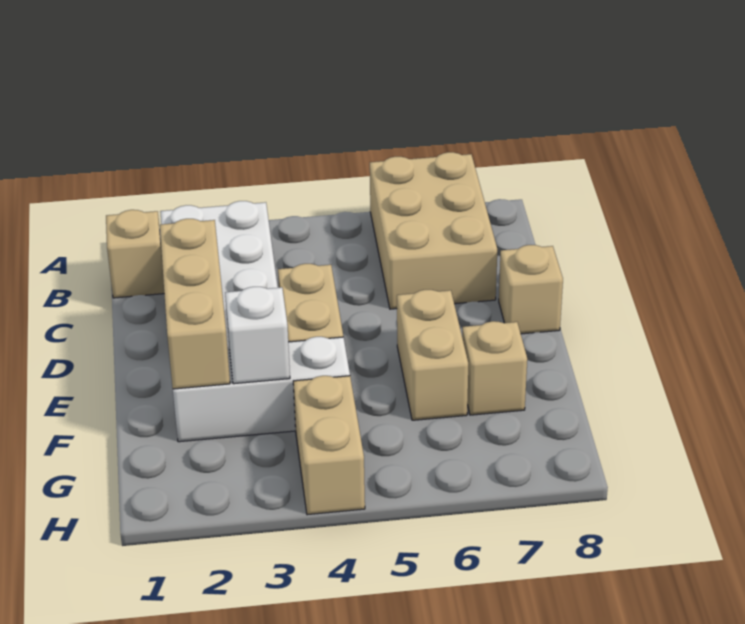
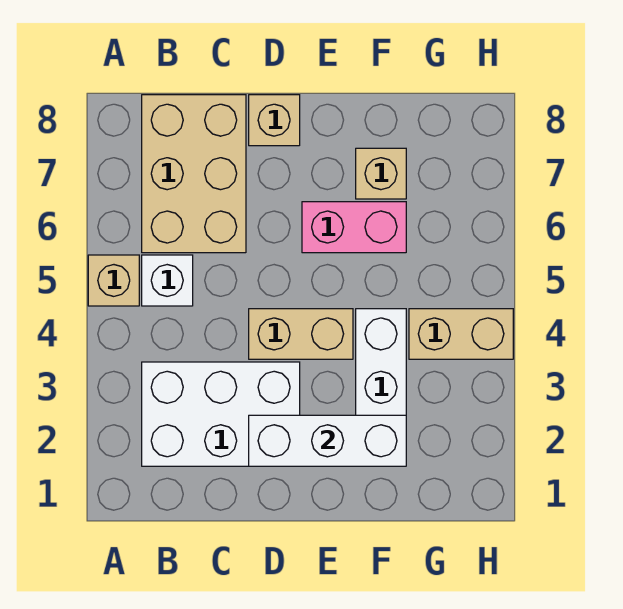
tan brick A6:C7 level 1 -> tan brick B6:C8 level 1
tan brick B1 level 1 -> tan brick A5 level 1
tan brick D2:F2 level 2 -> white brick D2:F2 level 2
tan brick E6:F6 level 1 -> pink brick E6:F6 level 1
white brick F3 level 2 -> white brick B5 level 1

